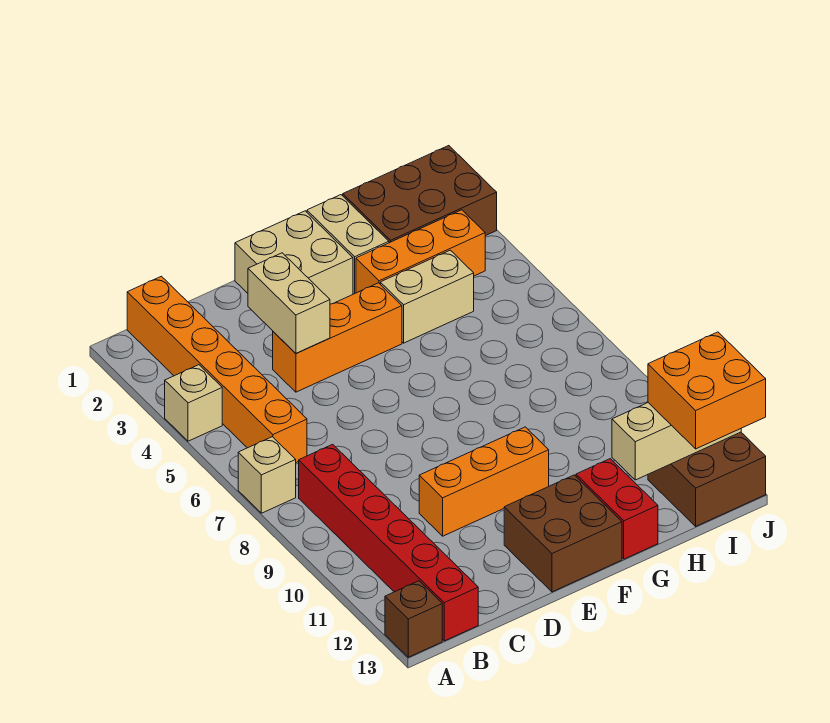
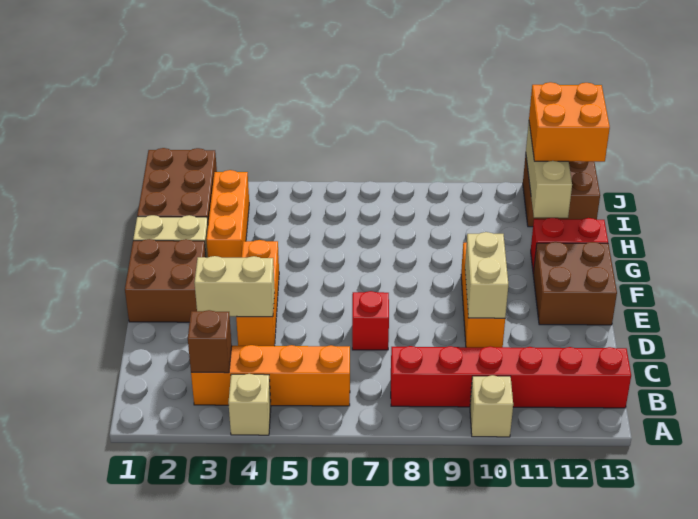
tan brick A7 level 1 -> tan brick A10 level 1
brown brick A13 level 1 -> brown brick B3 level 2
orange brick B1:B6 level 1 -> orange brick B3:B6 level 1
none -> red brick D7 level 1
tan brick E1:F2 level 1 -> brown brick E1:F2 level 1
tan brick G4:H4 level 1 -> tan brick D10:E10 level 2

